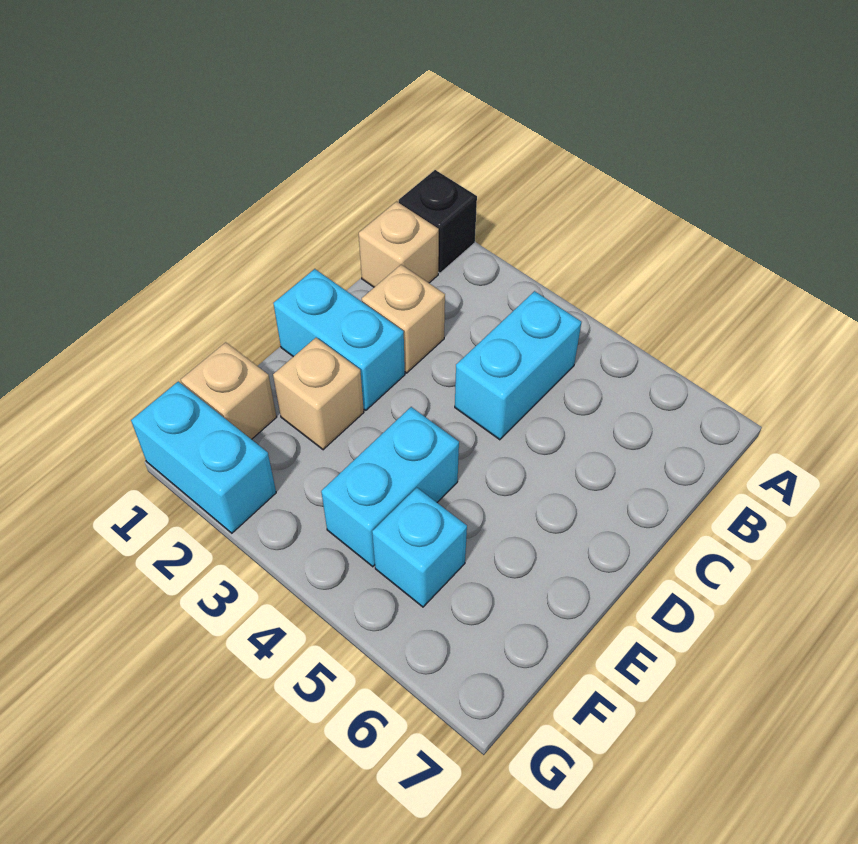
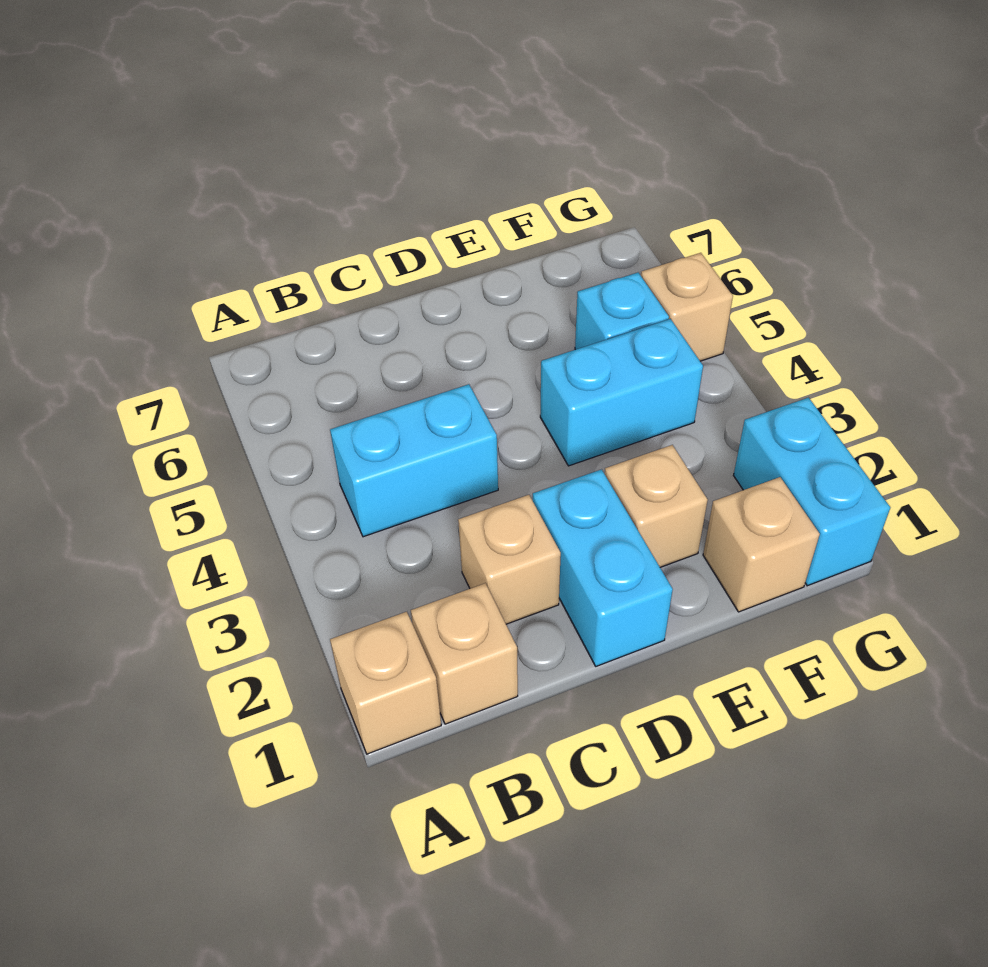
black brick A1 level 1 -> tan brick A1 level 1
none -> tan brick G5 level 1

